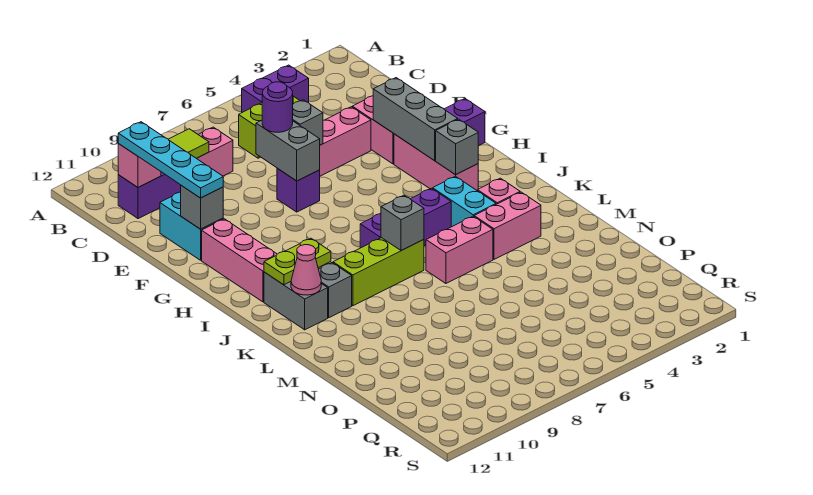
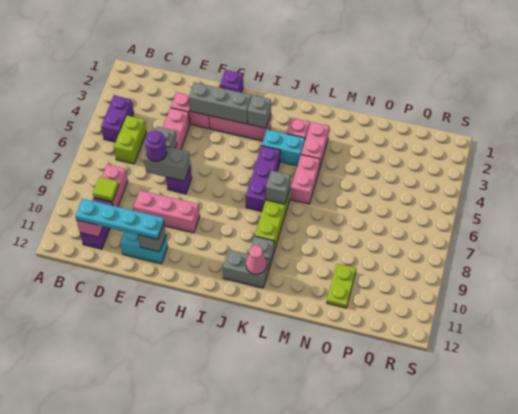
pink brick G11:I11 level 1 -> pink brick E9:G9 level 1
lime plate J10:J11 level 2 -> lime plate O10:O11 level 1

